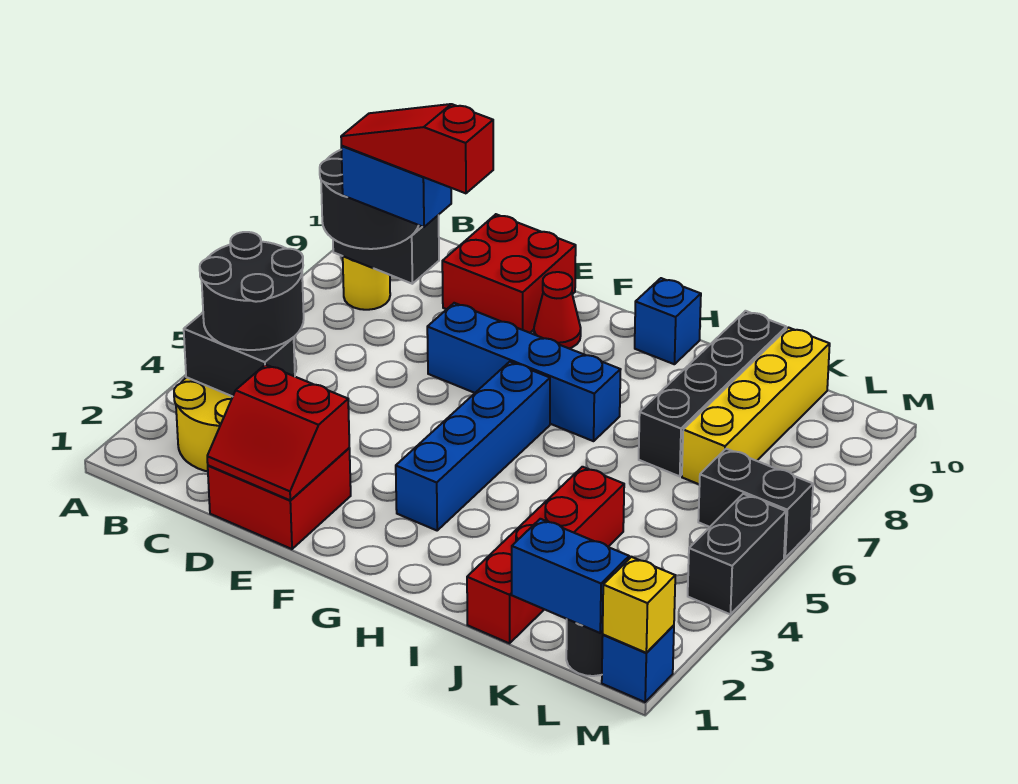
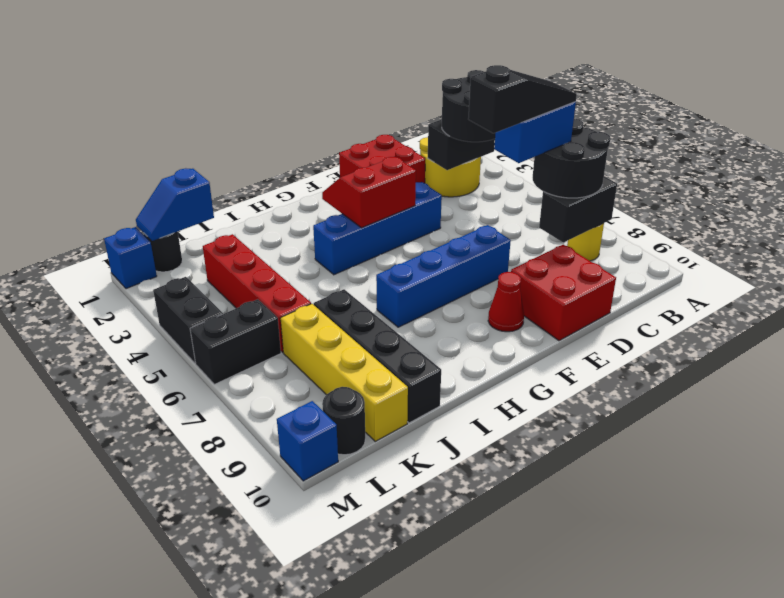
red slope C7:E7 level 5 top E -> black slope C7:E7 level 5 top E
red slope D1:E2 level 2 top 2 -> red slope F3:G4 level 2 top 4
blue brick G3:G6 level 1 -> blue brick E4:H4 level 1
blue brick H10 level 1 -> blue brick M10 level 1
red brick J1:J4 level 1 -> red brick K3:K6 level 1
blue brick K1:L1 level 2 -> blue slope K1:L1 level 2 top K
none -> black round brick L10 level 1
yellow brick M1 level 2 -> none

